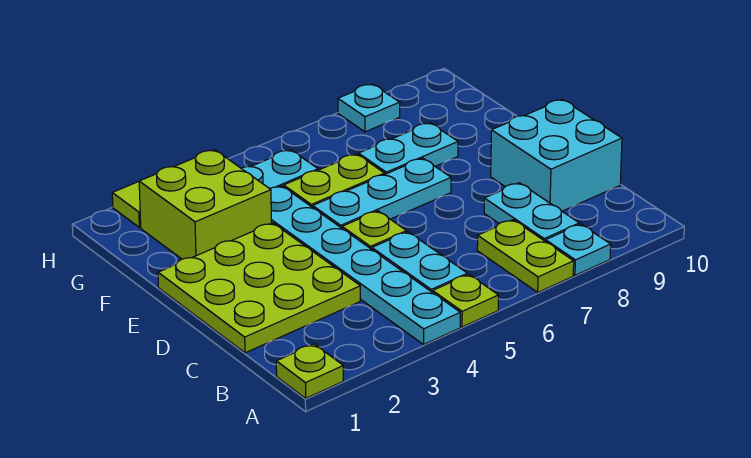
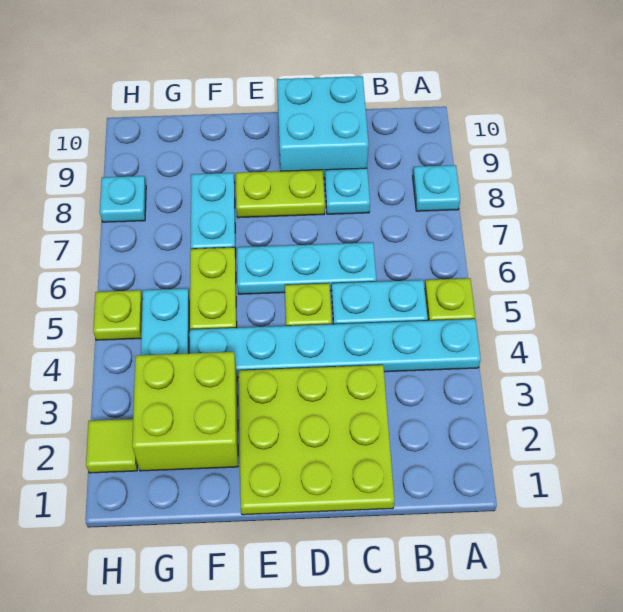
lime plate A1 level 1 -> lime plate H5 level 1
lime plate A7:B7 level 1 -> lime plate D8:E8 level 1
cyan plate B8:C8 level 1 -> cyan plate C8 level 1
cyan plate E5:E7 level 1 -> cyan plate C6:E6 level 1

